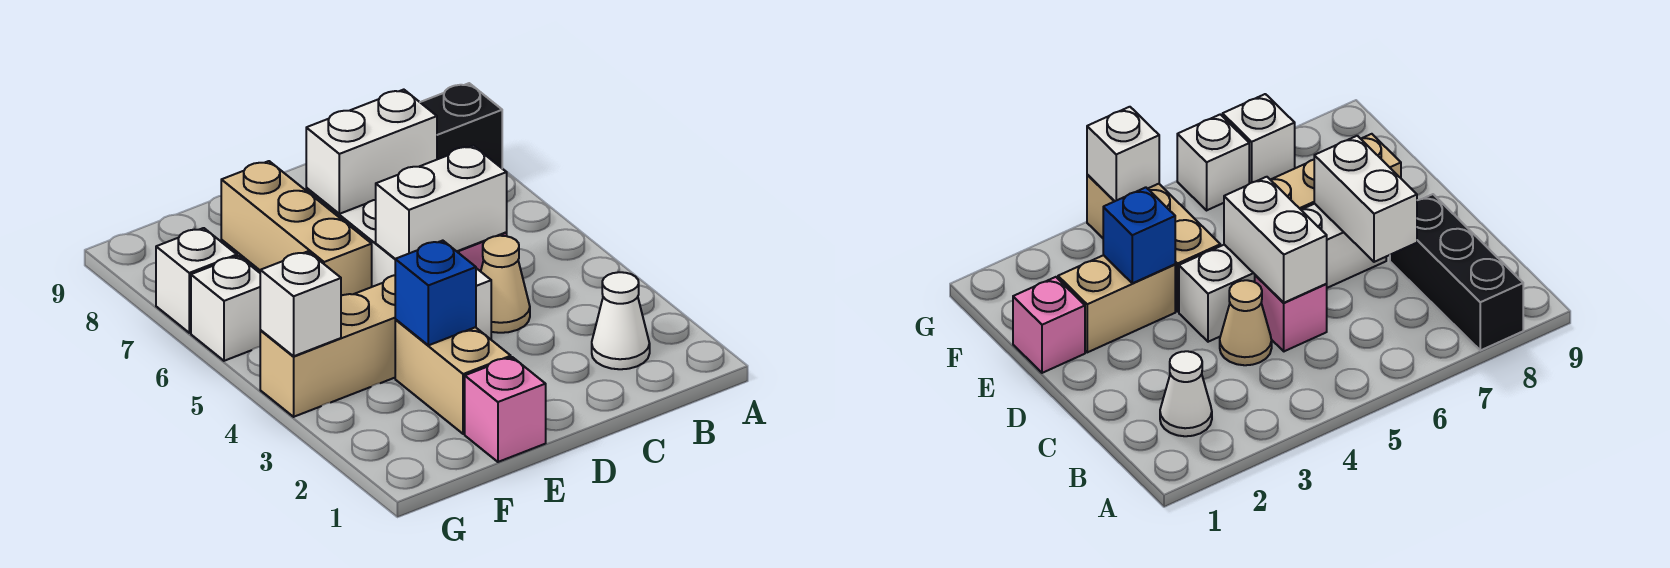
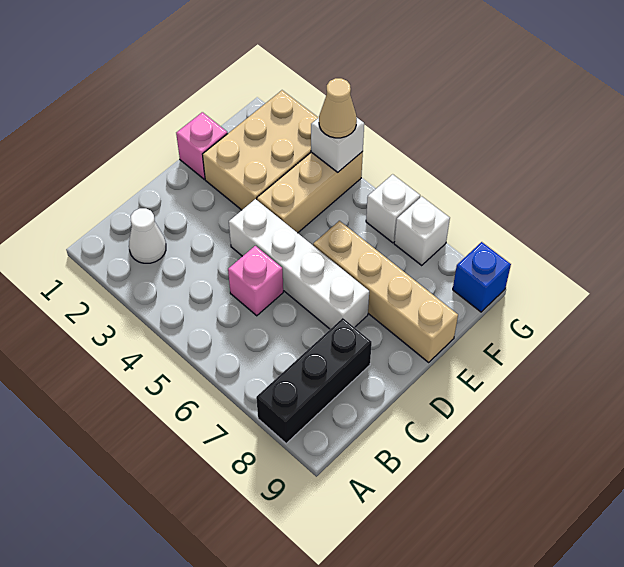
tan cone C4 level 1 -> tan cone G4 level 3
white brick C5:D5 level 2 -> none
white brick C7:D7 level 2 -> none
tan brick E2:E3 level 1 -> tan brick E2:G3 level 1
blue brick E3 level 2 -> blue brick G9 level 1
tan brick E6:E8 level 1 -> tan brick E6:E9 level 1

